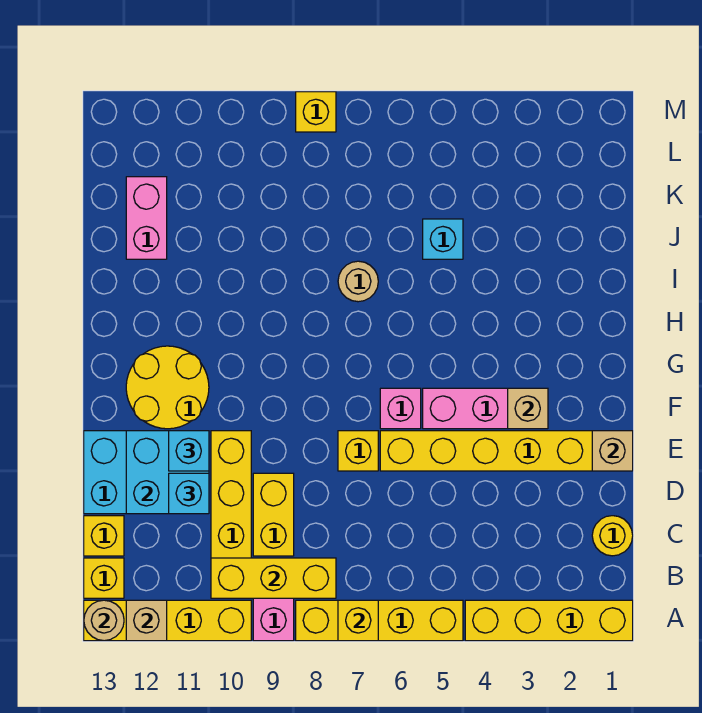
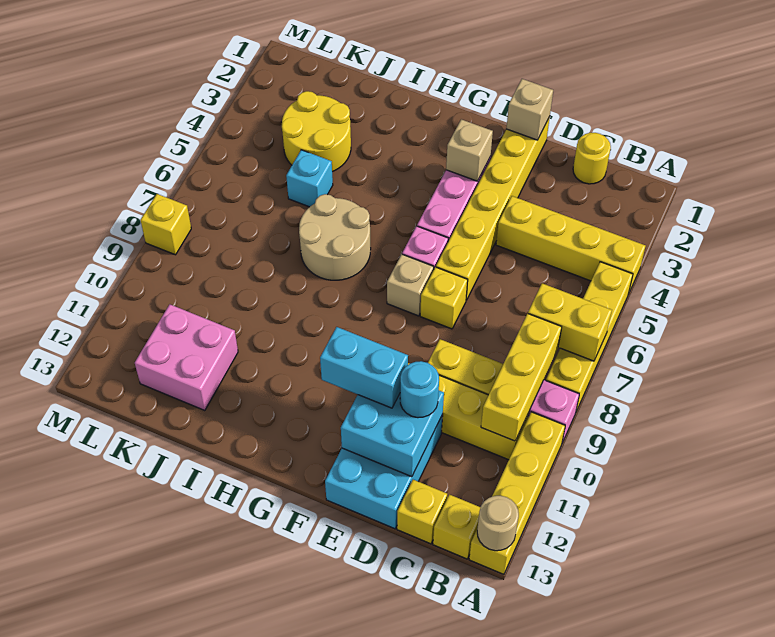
yellow brick A1:A4 level 1 -> yellow brick A4:D4 level 1
yellow brick A7 level 2 -> yellow brick A7:B7 level 2
tan brick A12 level 2 -> tan brick F7 level 1
cyan brick D11 level 3 -> cyan round brick D11 level 3
cyan brick E11 level 3 -> cyan brick E11:F11 level 3
yellow round brick F11:G12 level 1 -> yellow round brick J3:K4 level 1
tan round brick I7 level 1 -> tan round brick H6:I7 level 1
pink brick J12:K12 level 1 -> pink brick J11:K12 level 1

